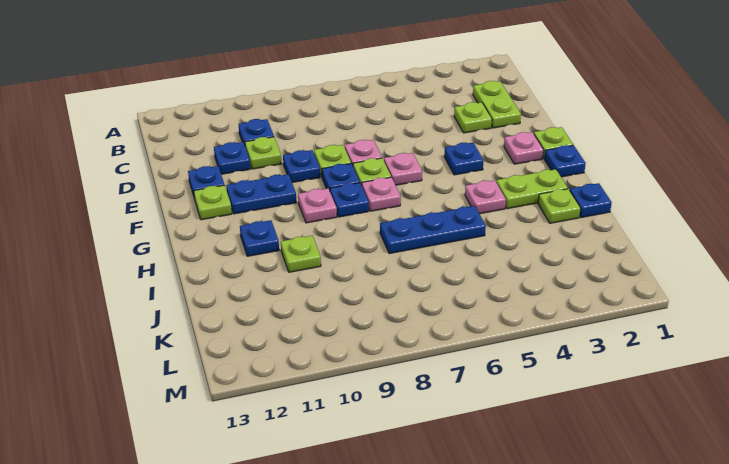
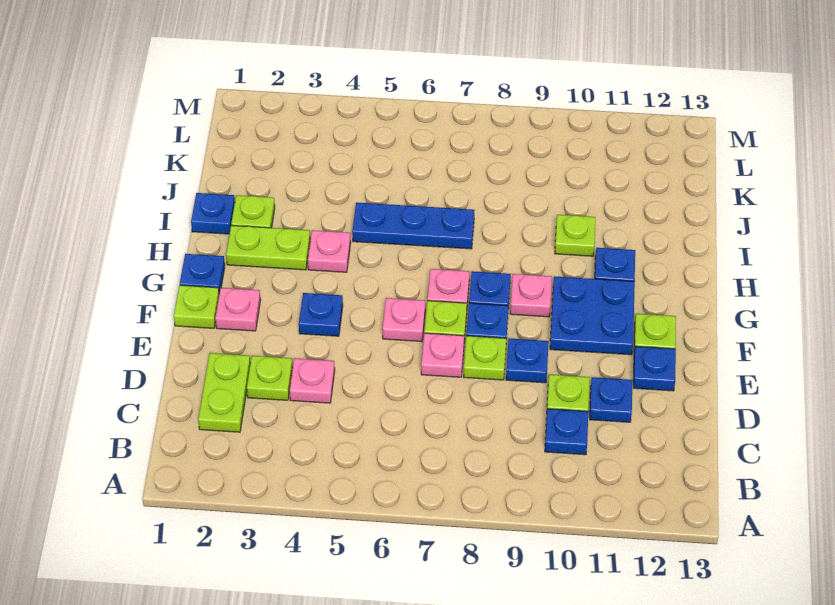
none -> pink plate D4 level 1
blue plate F10:F11 level 1 -> blue plate F10:G11 level 1

